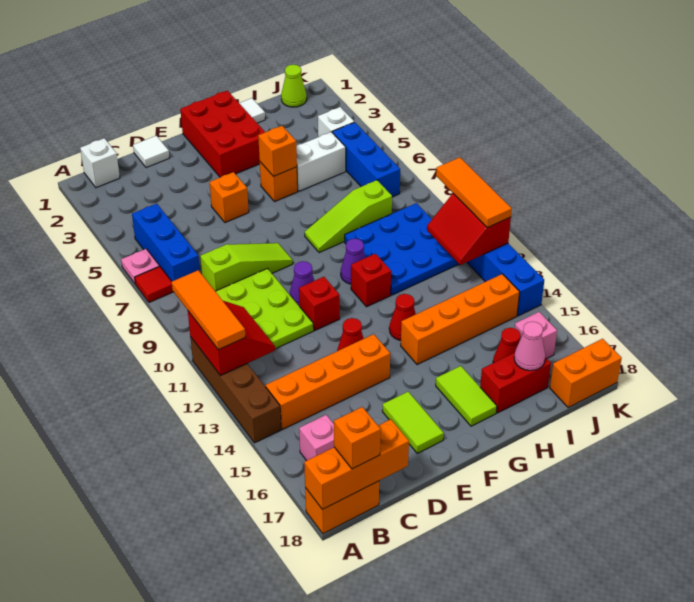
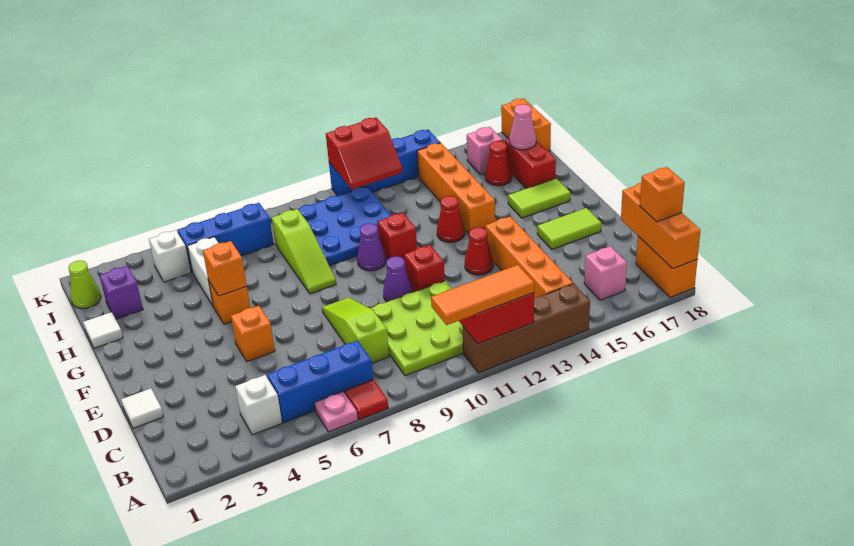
white brick B1 level 1 -> white brick B4 level 1
red brick F1:G3 level 1 -> none
none -> purple brick I2 level 1
orange tile K10:K12 level 3 -> none

